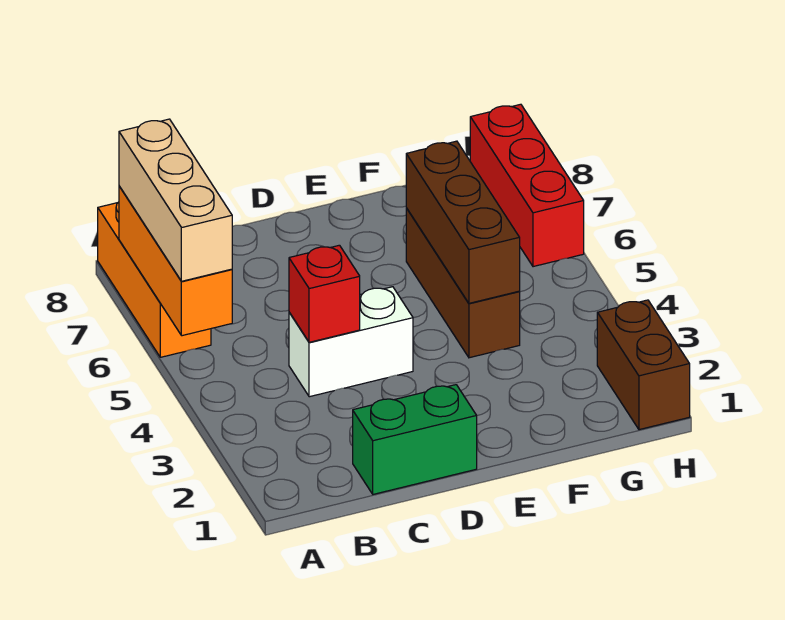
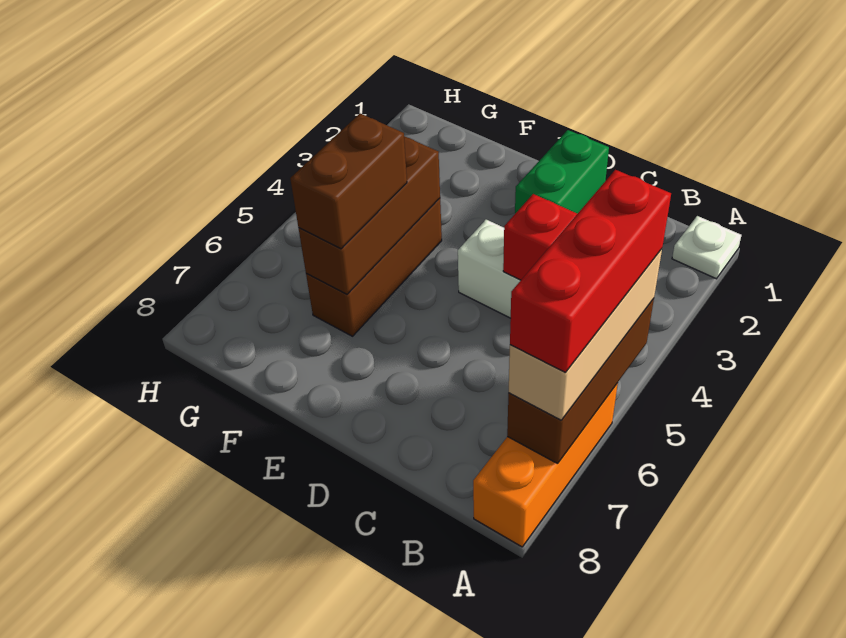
none -> white plate A1 level 1
orange brick A5:A7 level 2 -> brown brick A5:A7 level 2
green brick C1:D1 level 1 -> green brick D1:D2 level 1
brown brick H1:H2 level 1 -> brown brick F5:F6 level 3
red brick H6:H8 level 1 -> red brick A5:A7 level 4

